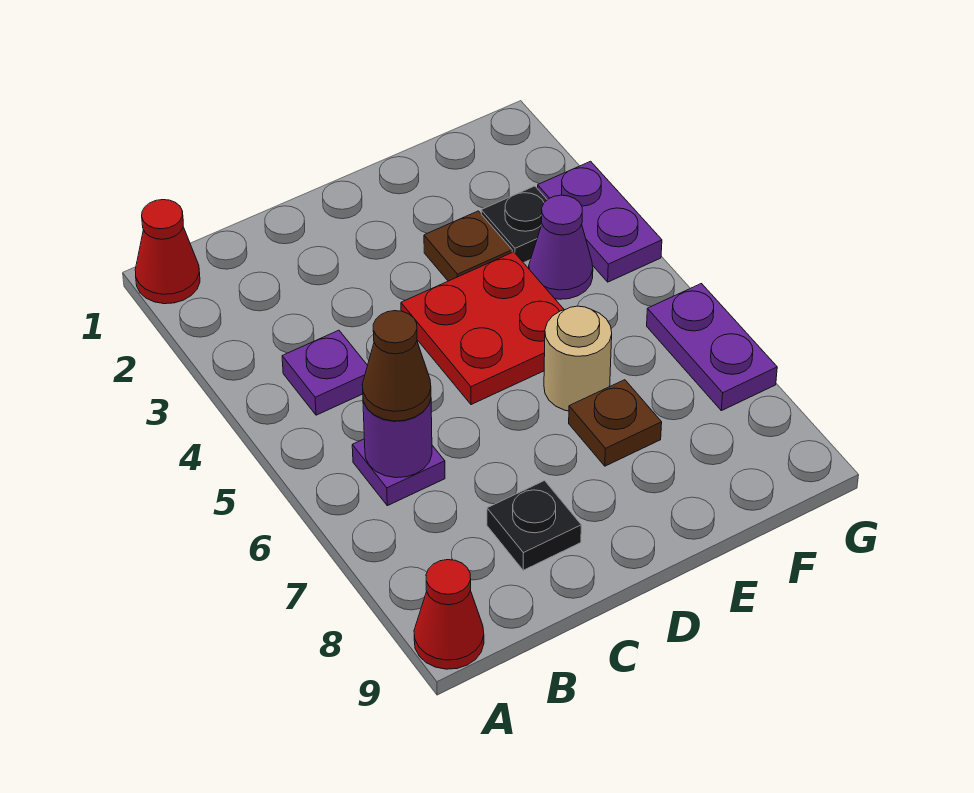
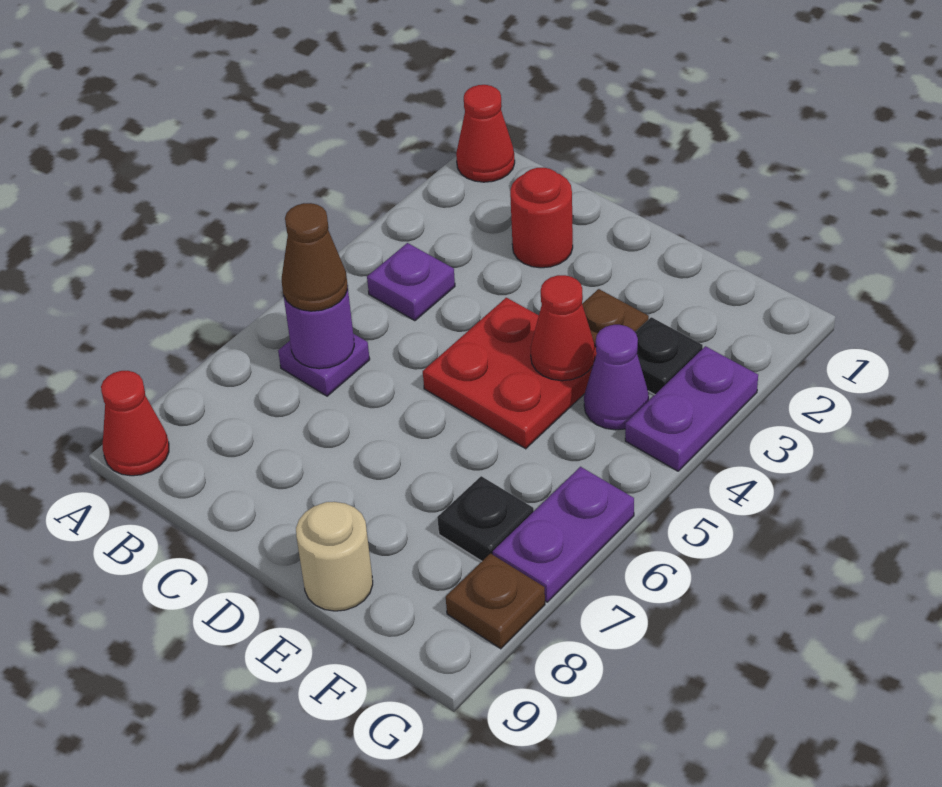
none -> red round brick C2 level 1
black plate C8 level 1 -> black plate F7 level 1
none -> red cone E4 level 2
tan round brick E6 level 1 -> tan round brick E9 level 1
brown plate E7 level 1 -> brown plate G8 level 1

